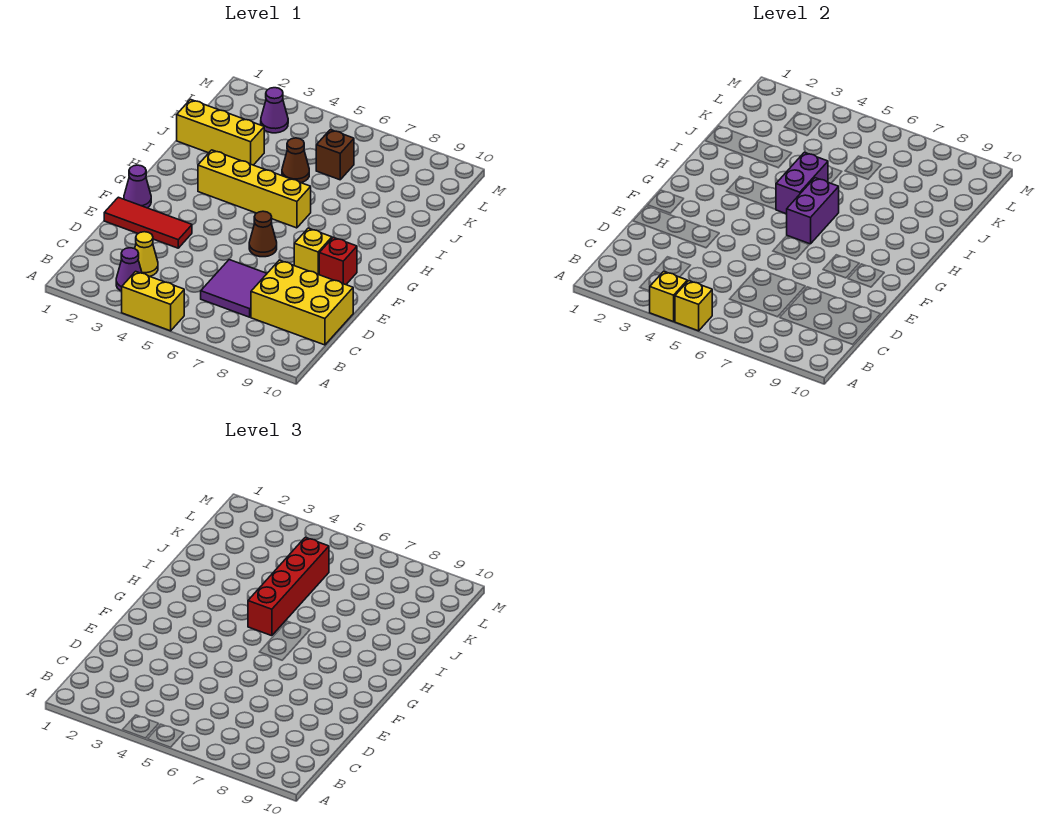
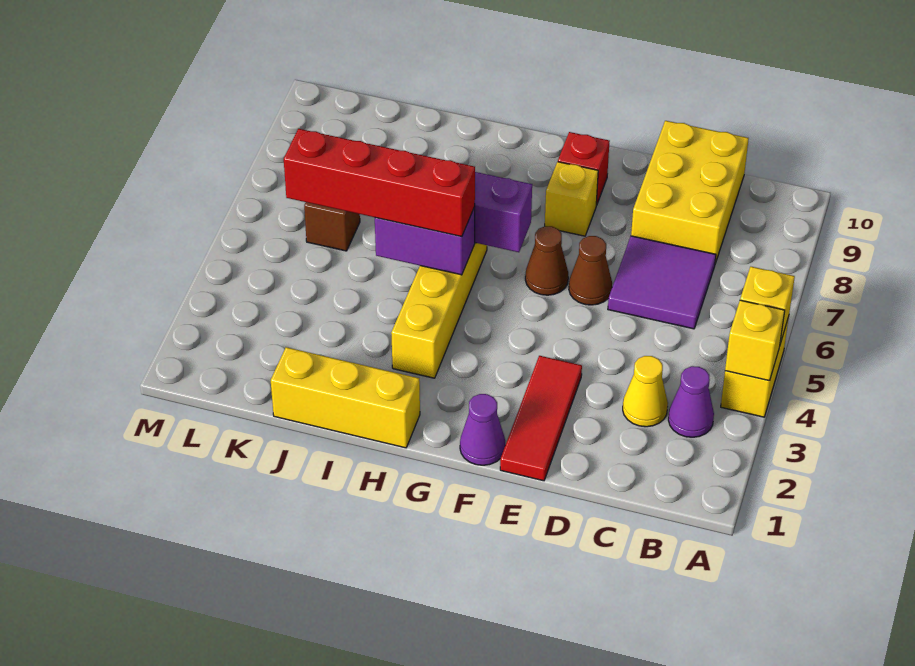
yellow brick J1:J3 level 1 -> yellow brick H1:J1 level 1
brown cone J5 level 1 -> brown cone E6 level 1
purple cone L3 level 1 -> none

